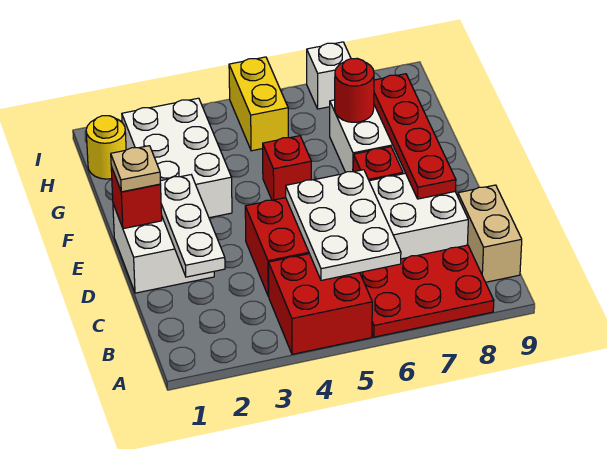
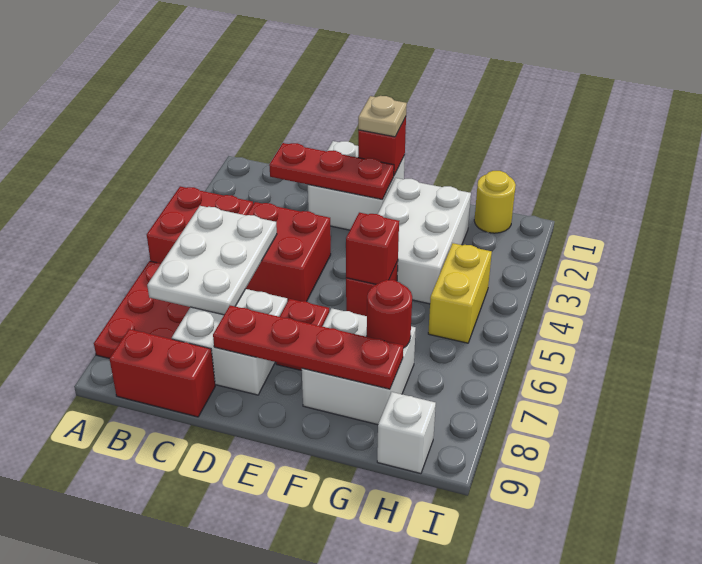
white plate B5:D6 level 2 -> white plate B5:C7 level 2
tan brick B9:C9 level 1 -> red brick B9:C9 level 1
white plate C2:E2 level 2 -> red plate C2:E2 level 2
white brick F2:H3 level 1 -> white brick F2:G4 level 1
none -> red brick F5 level 2
yellow brick H5:I5 level 1 -> yellow brick H4:H5 level 1
white brick I7 level 1 -> white brick H9 level 1

